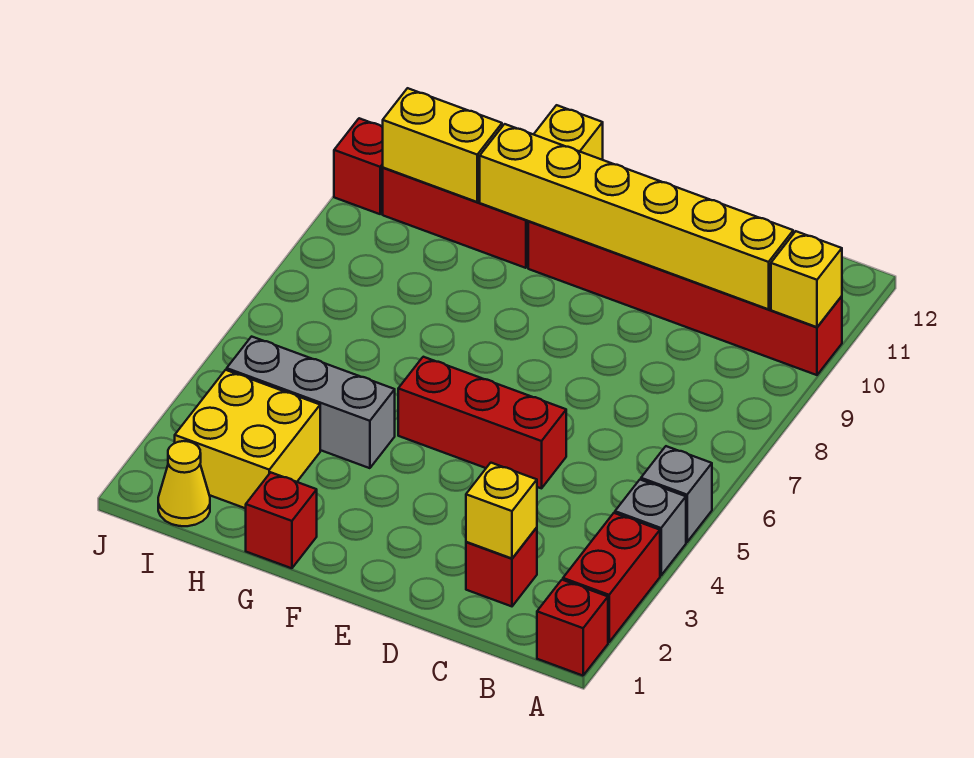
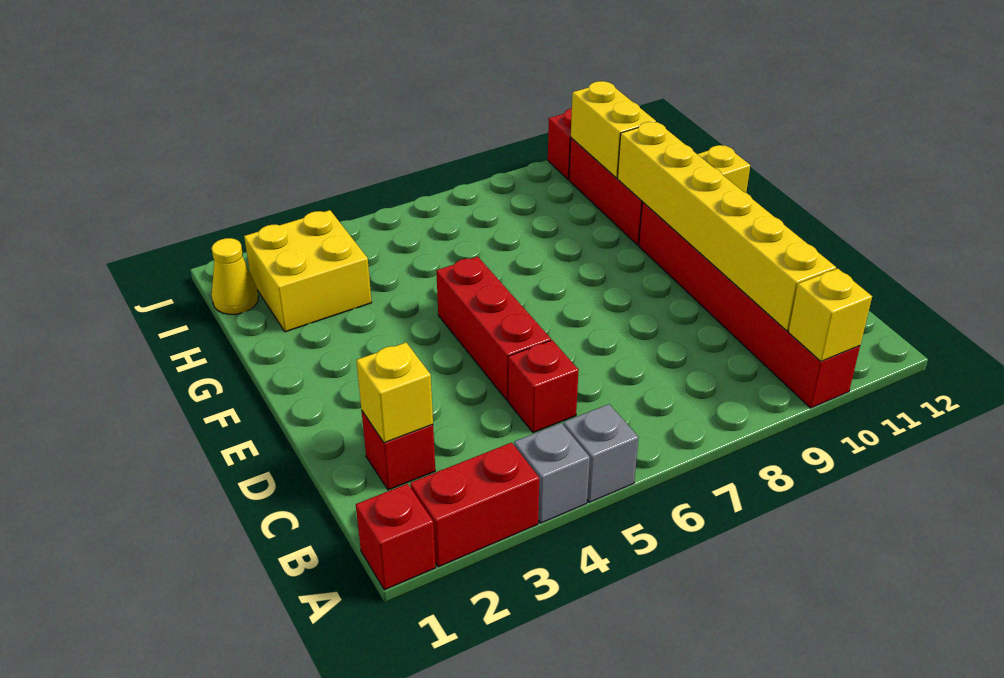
red brick G1 level 1 -> red brick C5 level 1
grey brick G4:I4 level 1 -> none

